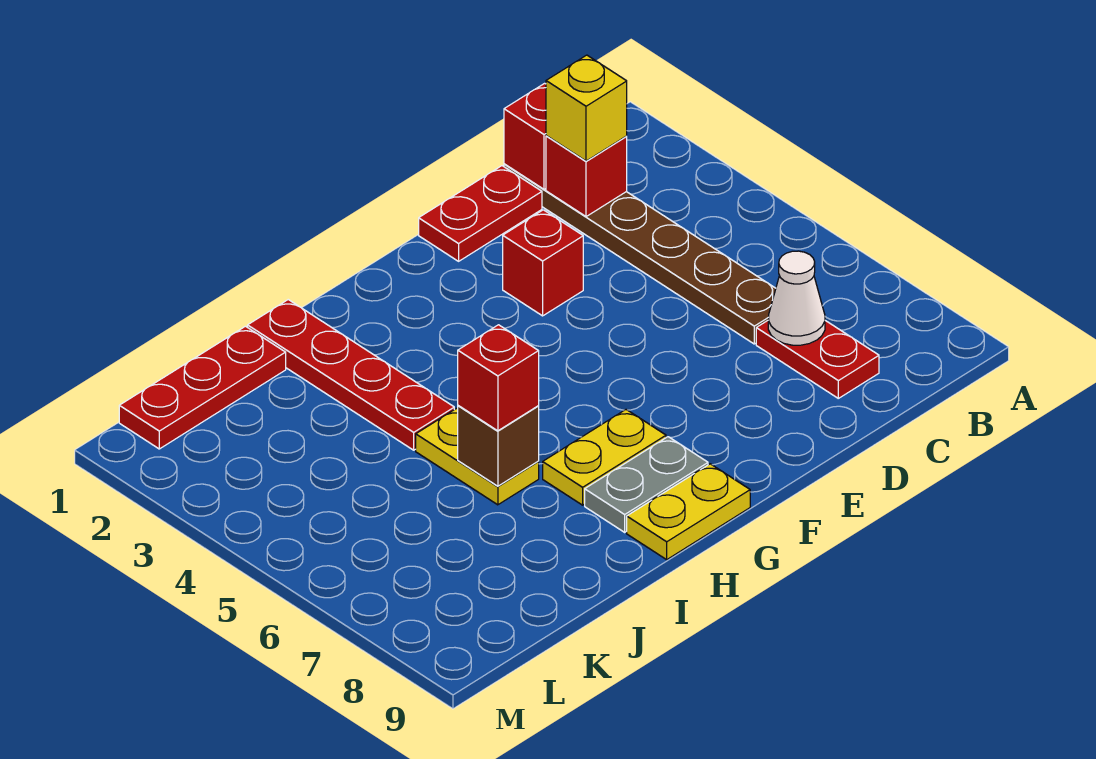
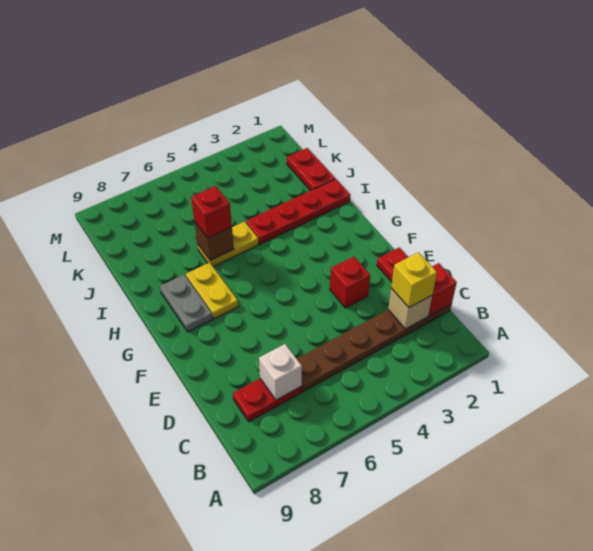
red brick C2 level 2 -> tan brick C2 level 2
white cone C7 level 2 -> white brick C7 level 2
yellow plate G9:H9 level 1 -> none
red plate J1:L1 level 1 -> red plate J1:K1 level 1

